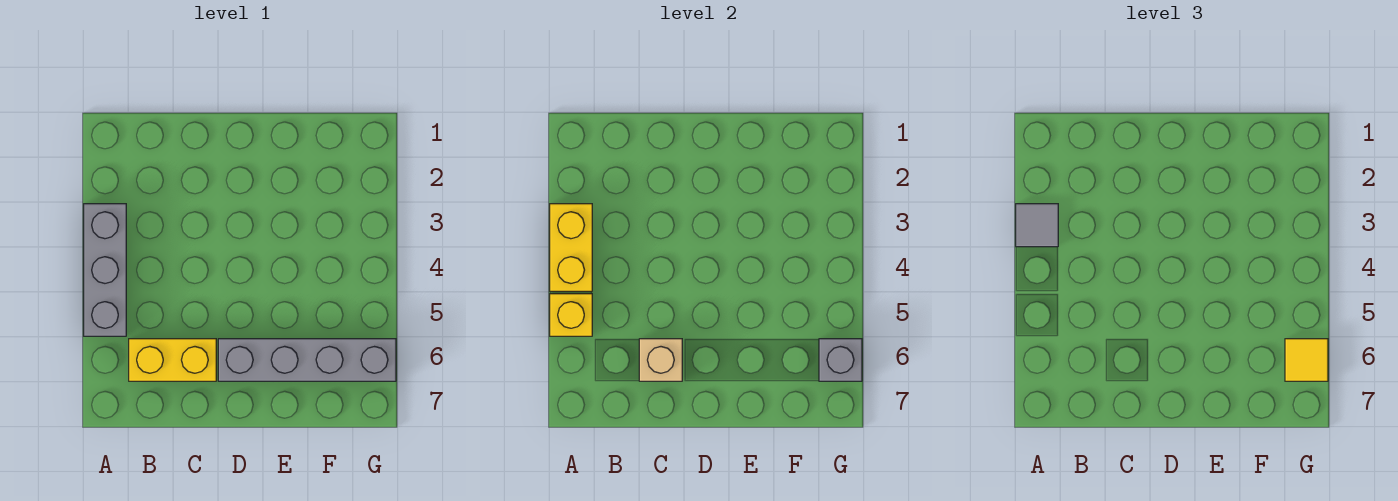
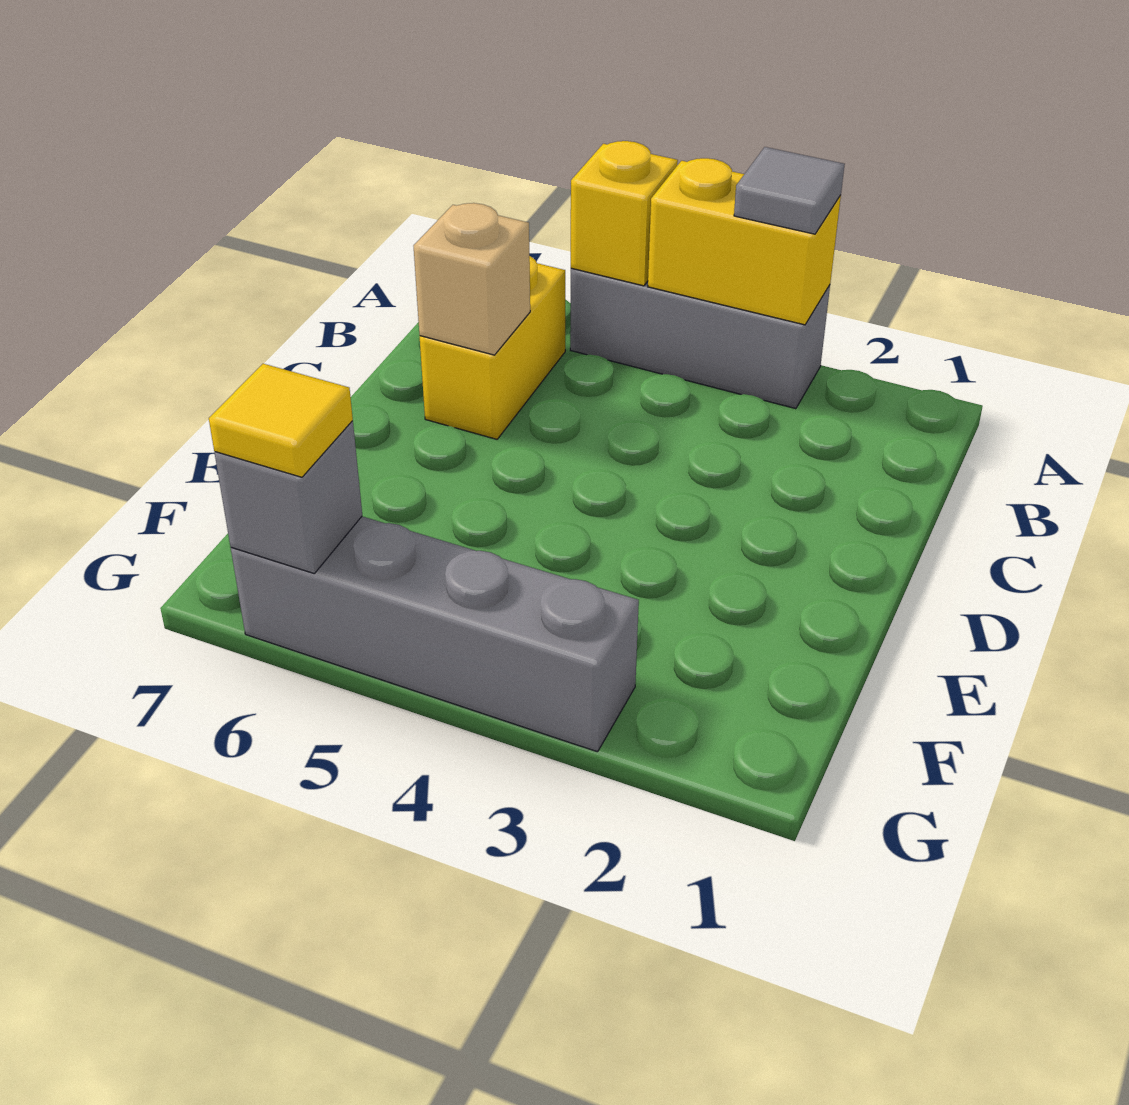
grey brick D6:G6 level 1 -> grey brick G3:G6 level 1

